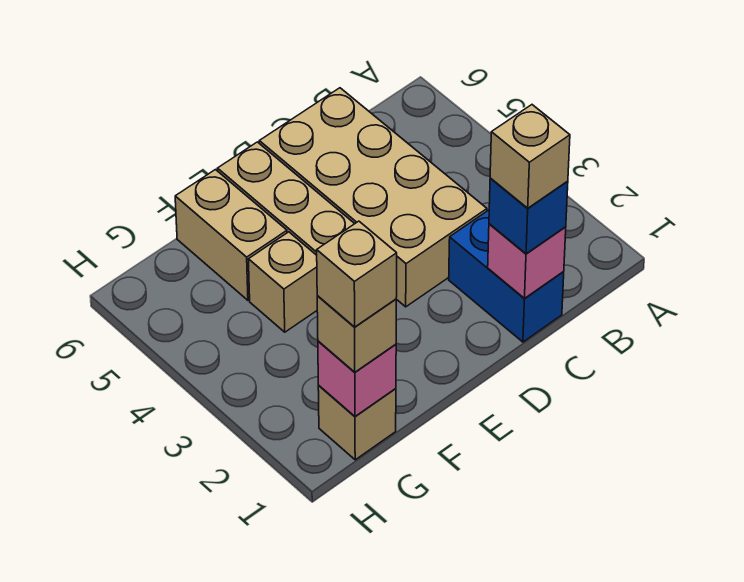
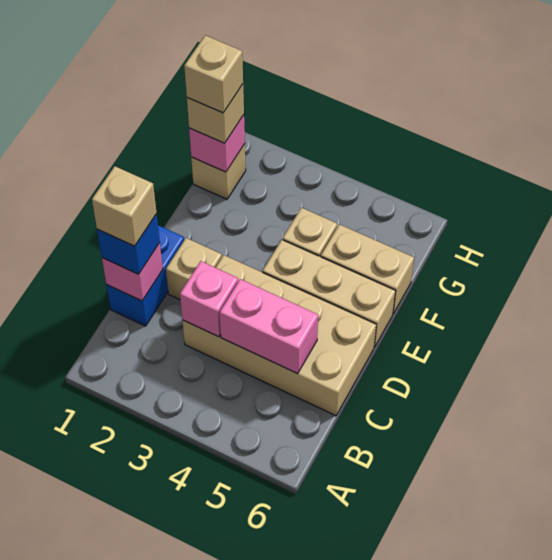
blue brick C1:C2 level 1 -> blue brick C1:D1 level 1
none -> pink brick C3 level 2
none -> pink brick C4:C5 level 2
none -> tan brick D2 level 1

